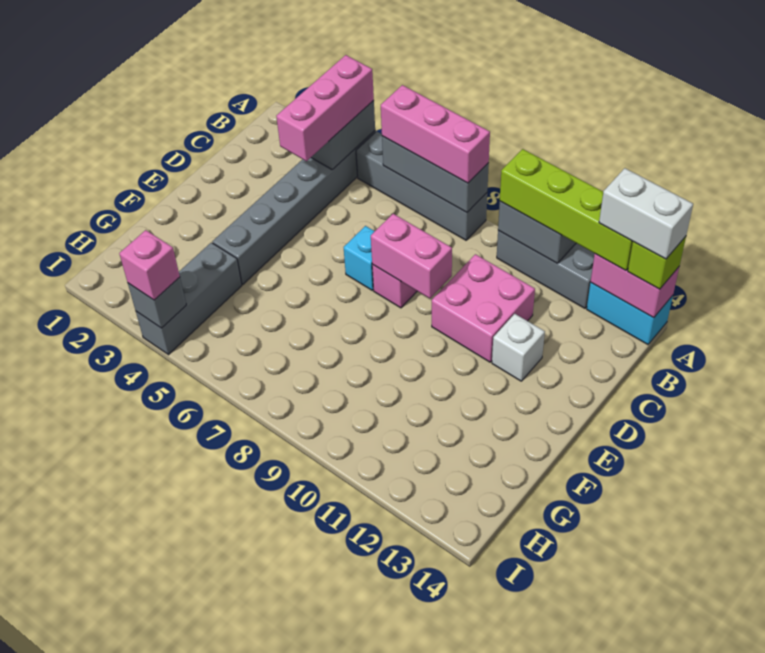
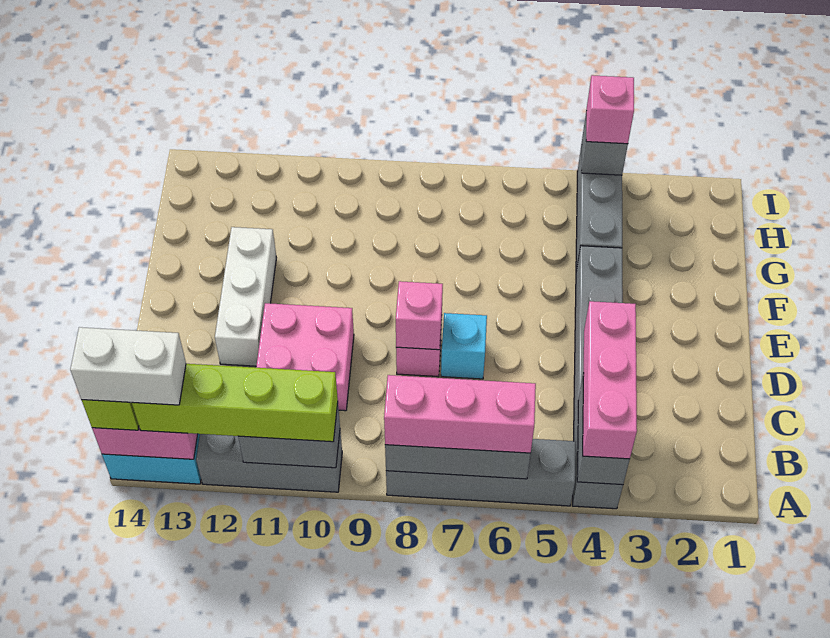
pink brick D8:D9 level 2 -> pink brick D8 level 2
white brick D12 level 1 -> white brick D12:F12 level 1

